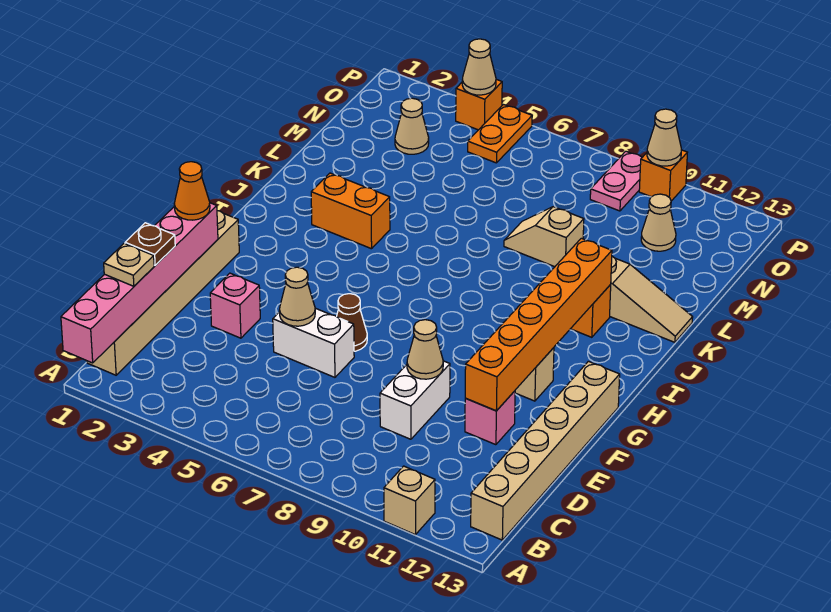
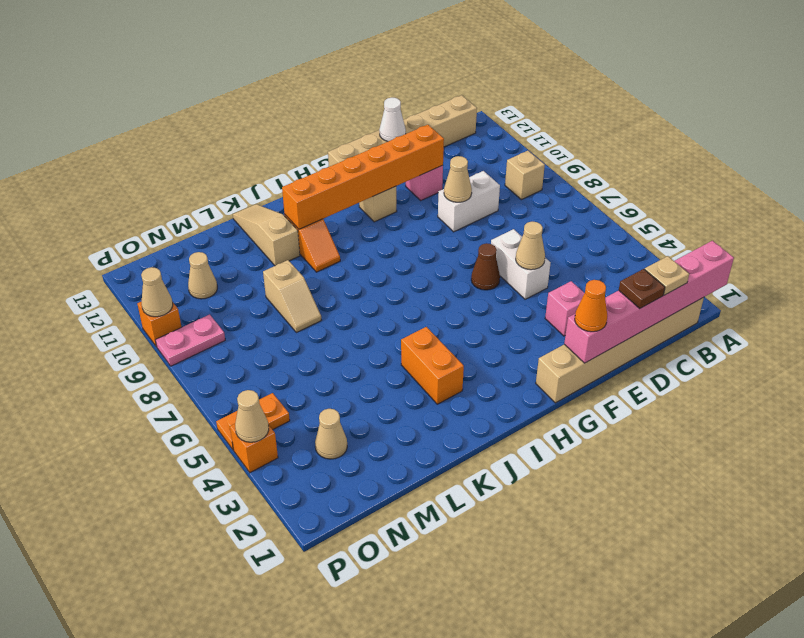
tan brick A11 level 1 -> tan brick B9 level 1
none -> white cone E13 level 2

